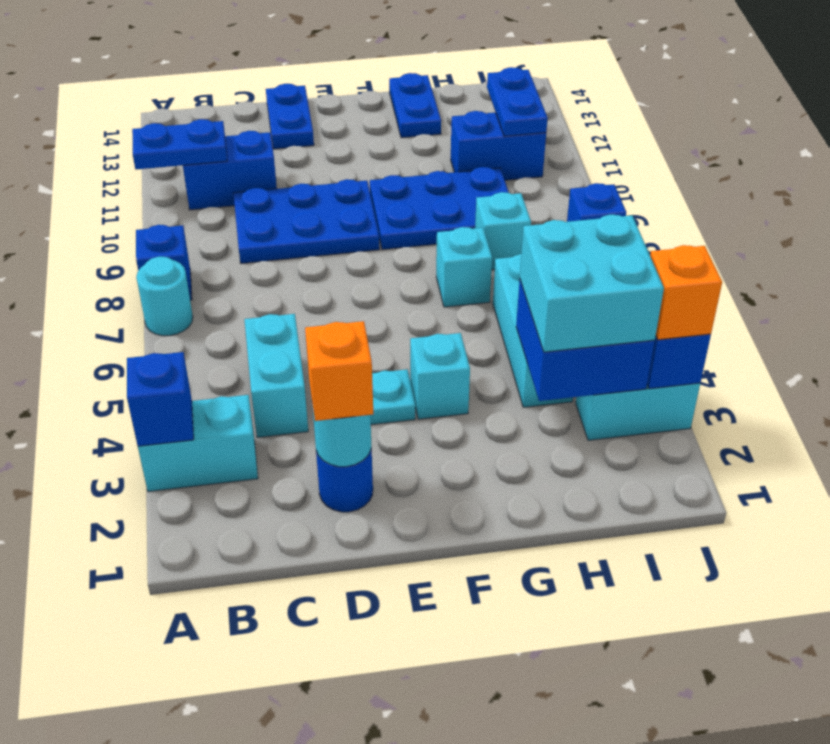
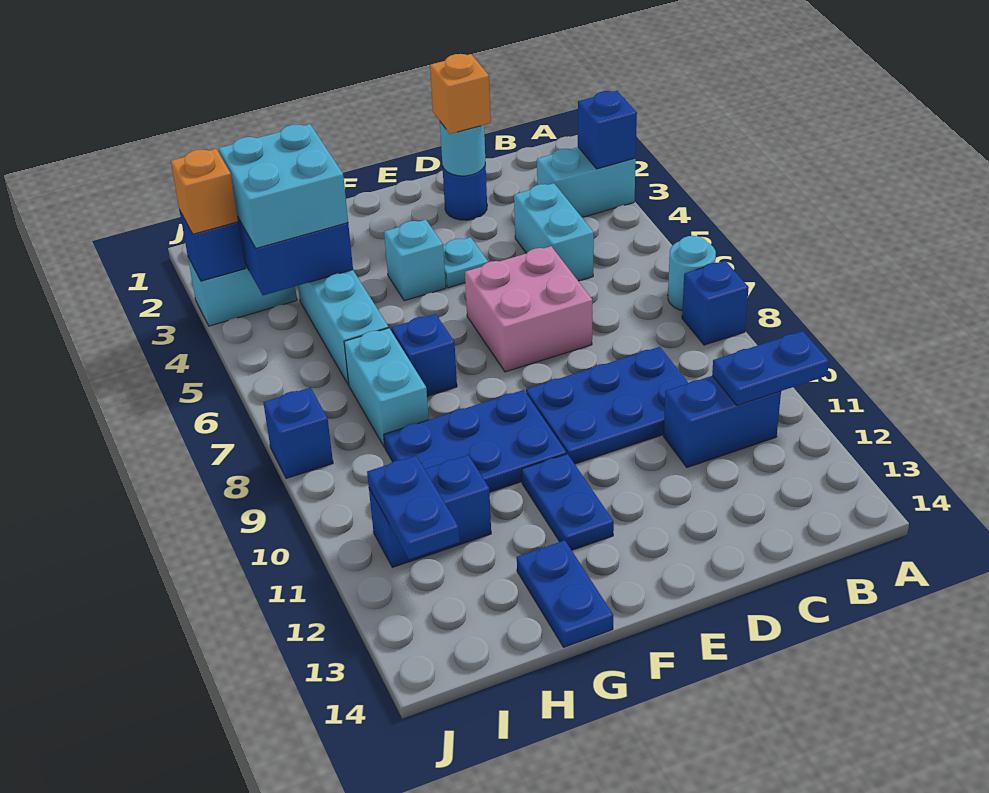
none -> pink brick D6:E7 level 1
blue plate D13:D14 level 1 -> blue plate F11:F12 level 1
cyan brick G7 level 1 -> blue brick G7 level 1
cyan brick H8 level 1 -> cyan brick H7:H8 level 1

